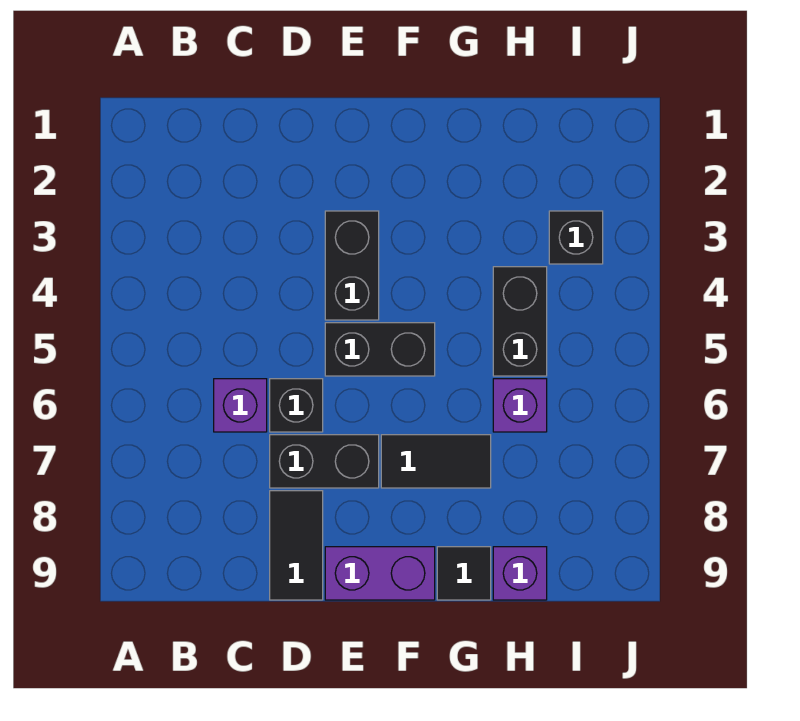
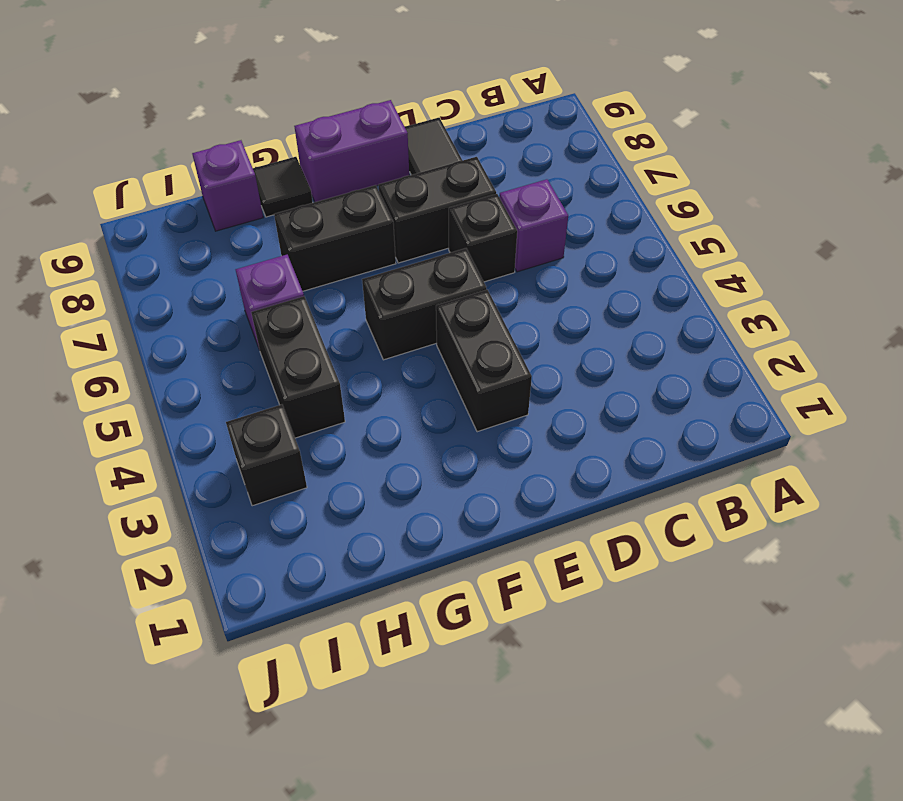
black tile F7:G7 level 1 -> black brick F7:G7 level 1

